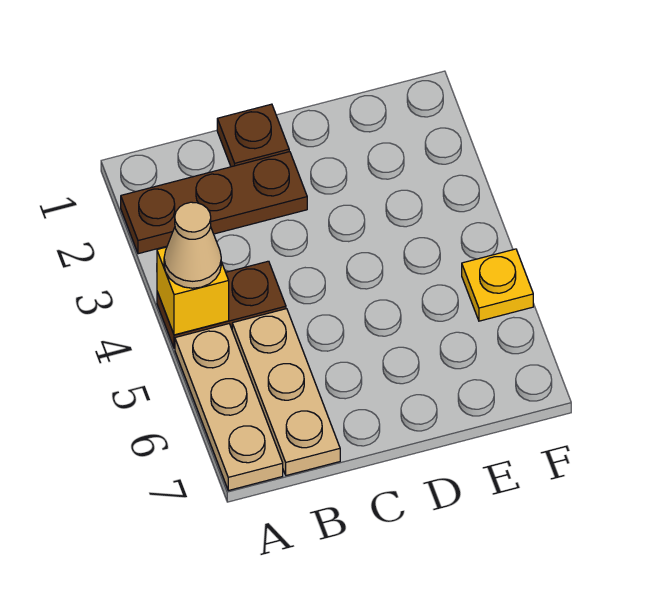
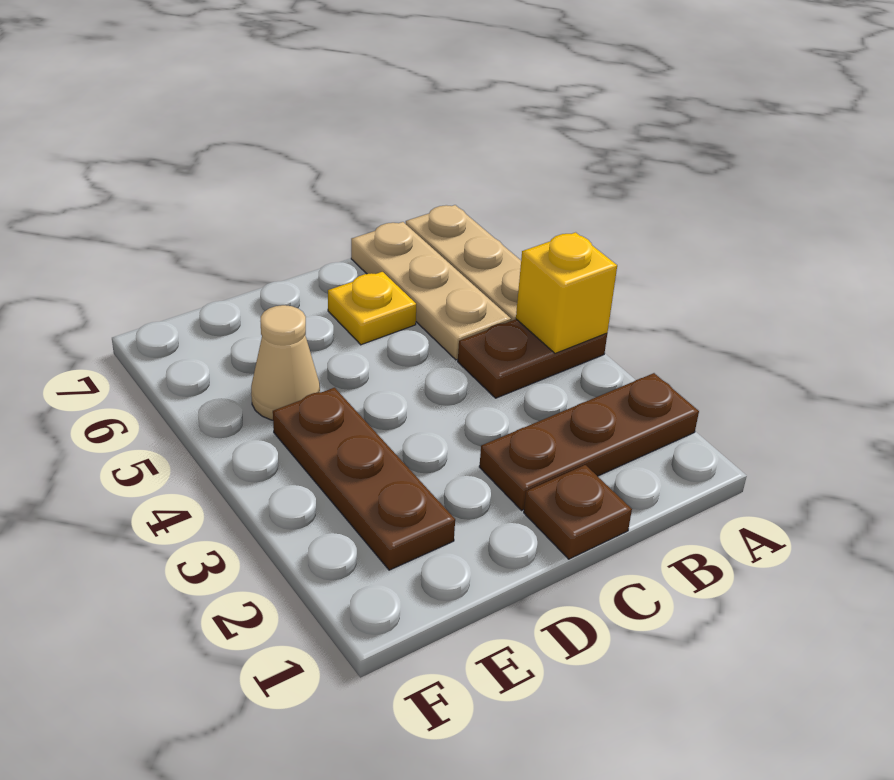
tan cone A4 level 3 -> tan cone E5 level 1
none -> brown plate E2:E4 level 1
yellow plate F5 level 1 -> yellow plate C6 level 1

